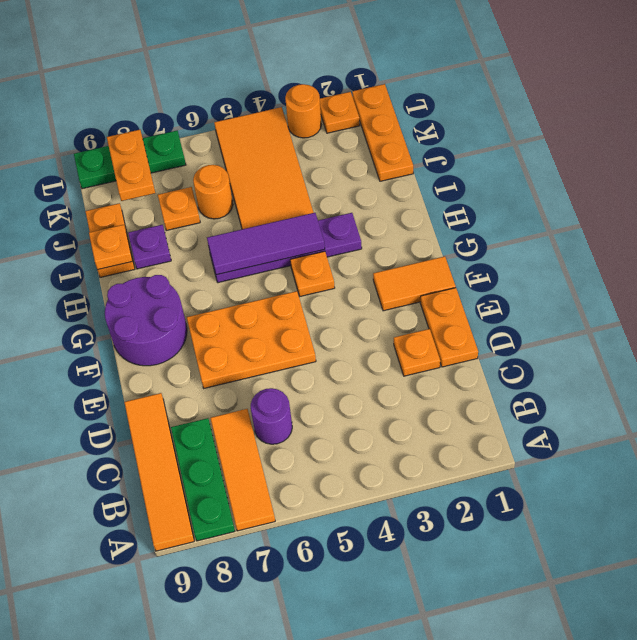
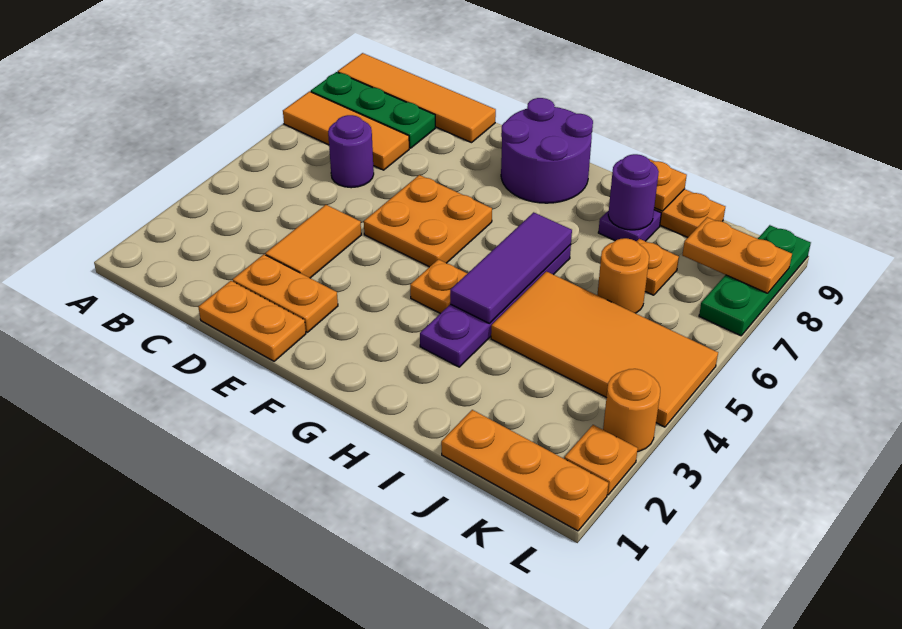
orange plate D2 level 1 -> orange plate D2:E2 level 1
orange plate E5:F7 level 1 -> orange plate E5:F6 level 1
orange tile F1:F2 level 1 -> orange tile D3:D4 level 1
none -> purple round brick I8 level 2

